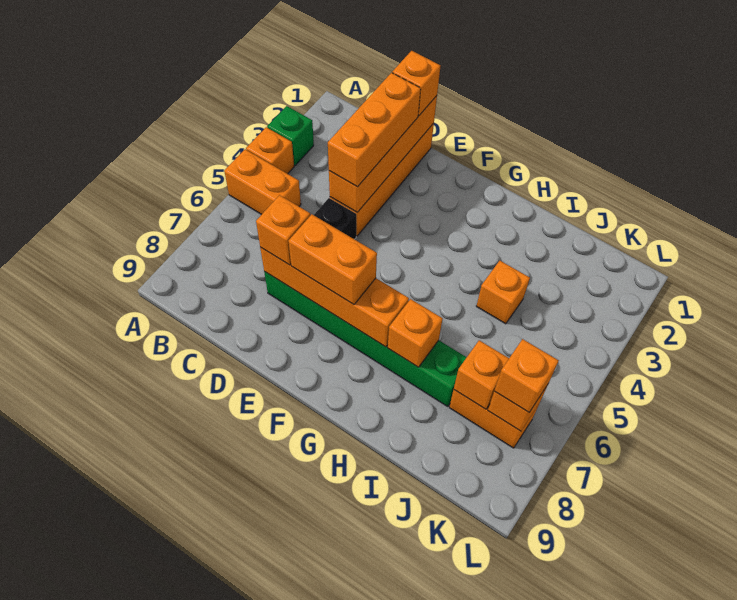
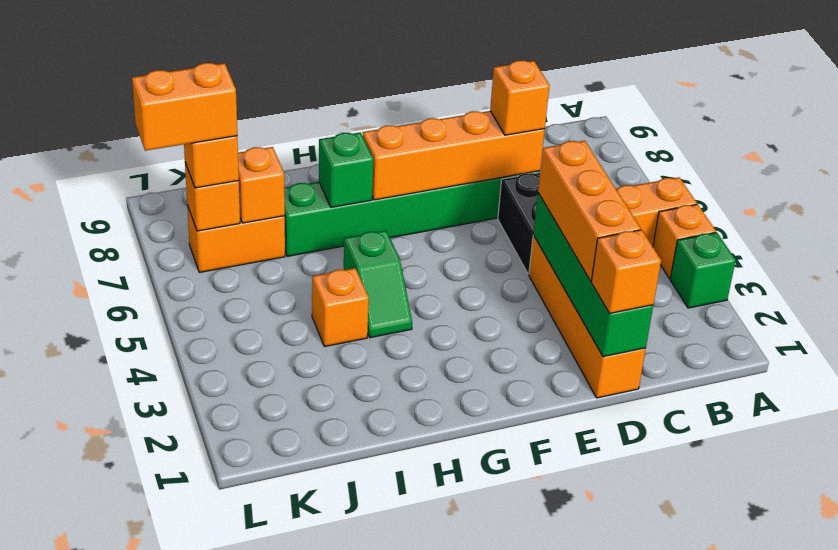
orange brick D1:D4 level 2 -> green brick D1:D4 level 2
orange brick E7:F7 level 3 -> orange brick K7:L7 level 4
none -> green slope H4:H5 level 1 top 5
orange brick H7 level 2 -> green brick H7 level 2

